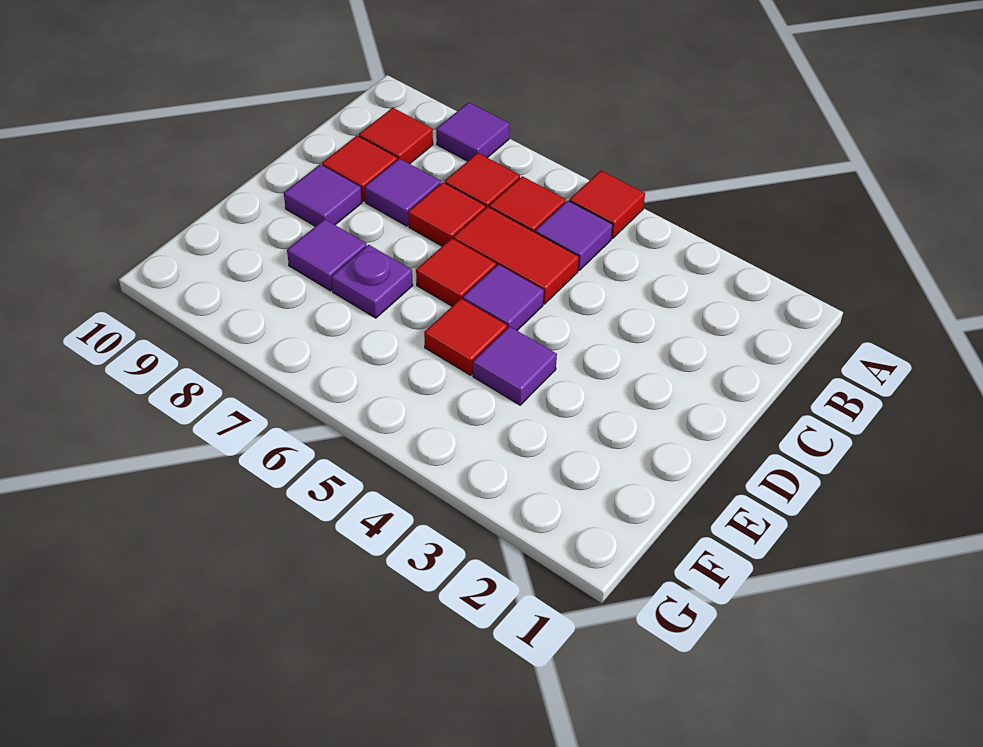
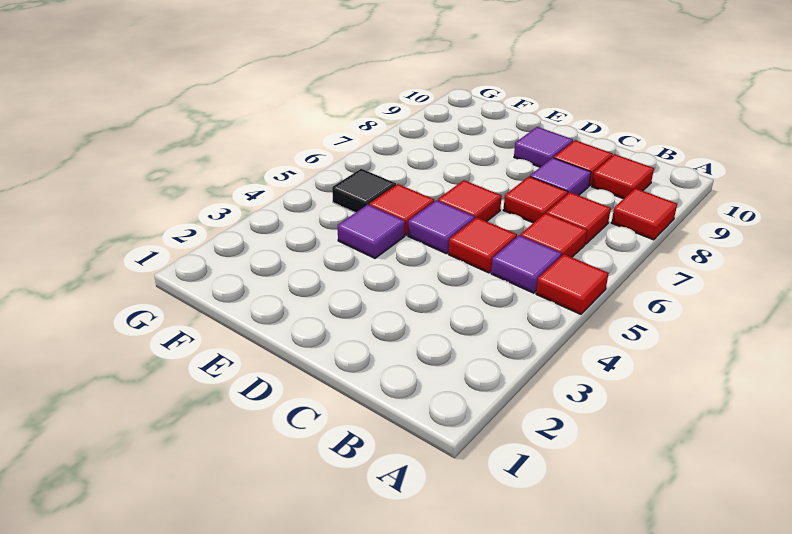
purple tile A8 level 1 -> red tile A8 level 1
red tile C5:C6 level 1 -> red tile C5 level 1
purple plate E7 level 1 -> none
purple tile E8 level 1 -> none
none -> black tile F5 level 1

